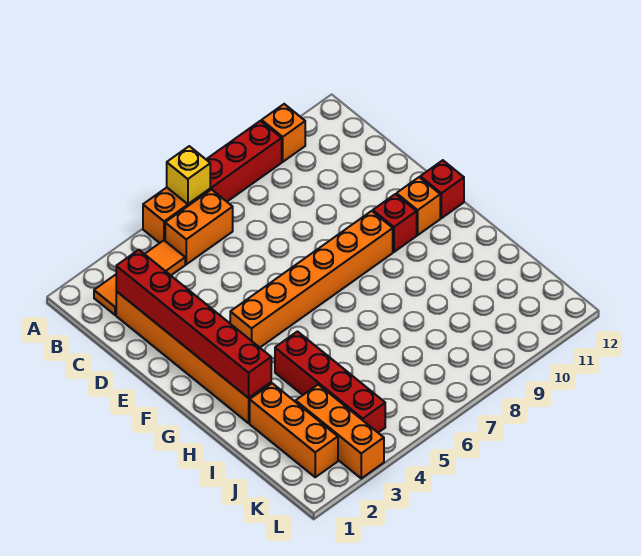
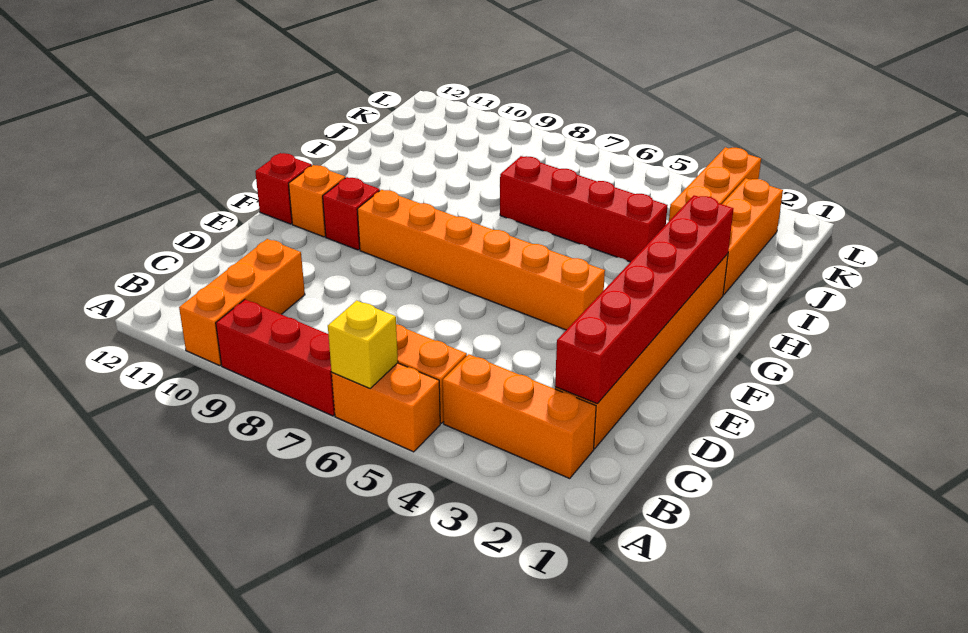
orange brick A10 level 1 -> orange brick A10:C10 level 1
orange tile B2:B4 level 1 -> orange brick B2:B4 level 1
red brick H4:K4 level 1 -> red brick I4:I7 level 1

